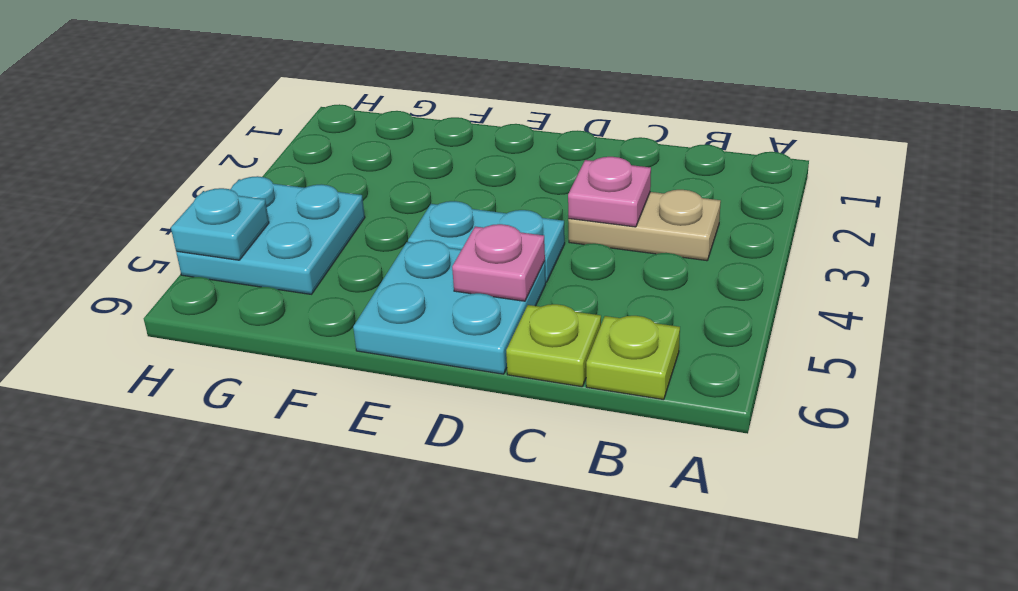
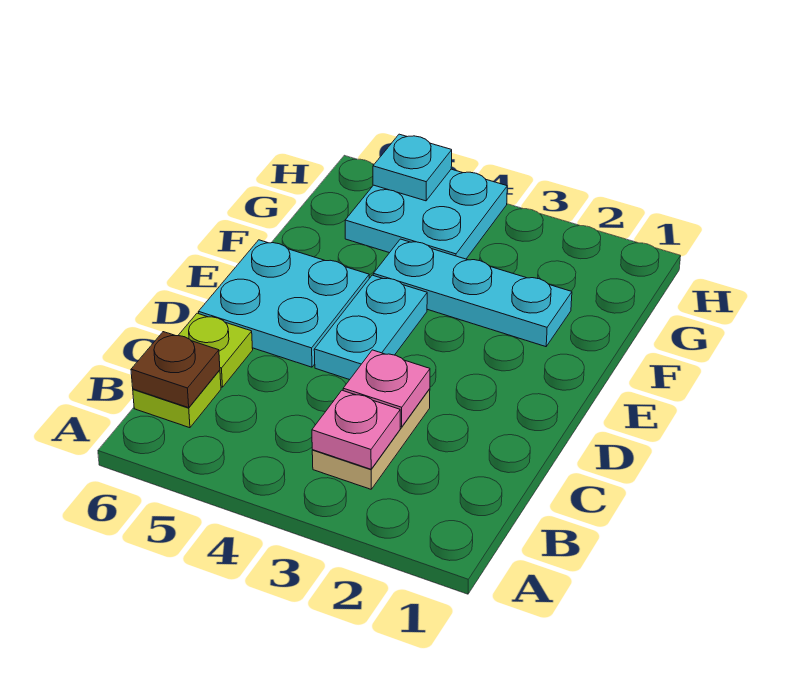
none -> brown plate B6 level 2
pink plate D5 level 2 -> pink plate B3 level 2
none -> cyan plate F2:F4 level 1

